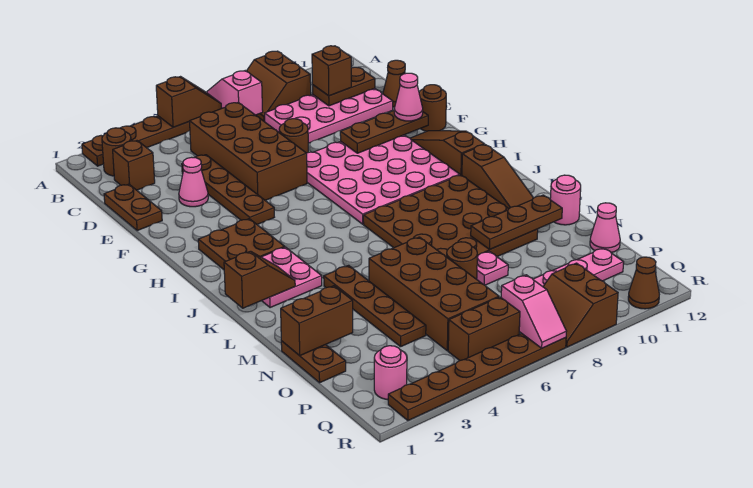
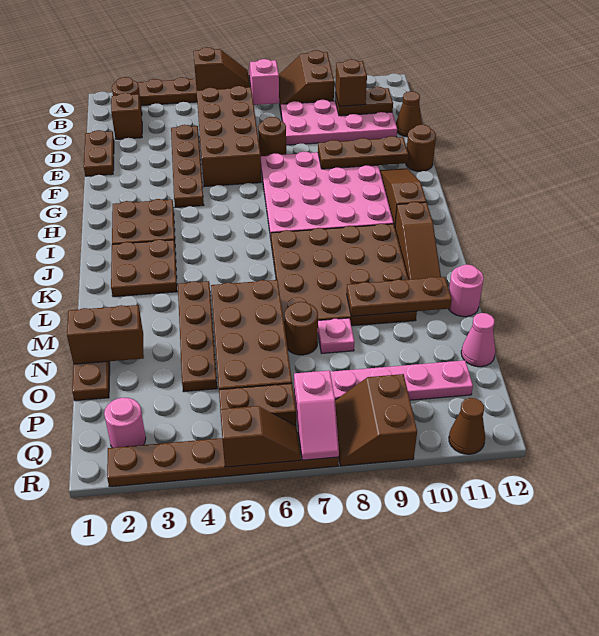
pink cone E3 level 1 -> none
pink cone F11 level 3 -> none
pink plate J2:K3 level 1 -> brown plate J2:K3 level 1
brown slope K1:K2 level 2 top 1 -> brown slope R5:R6 level 2 top 5

